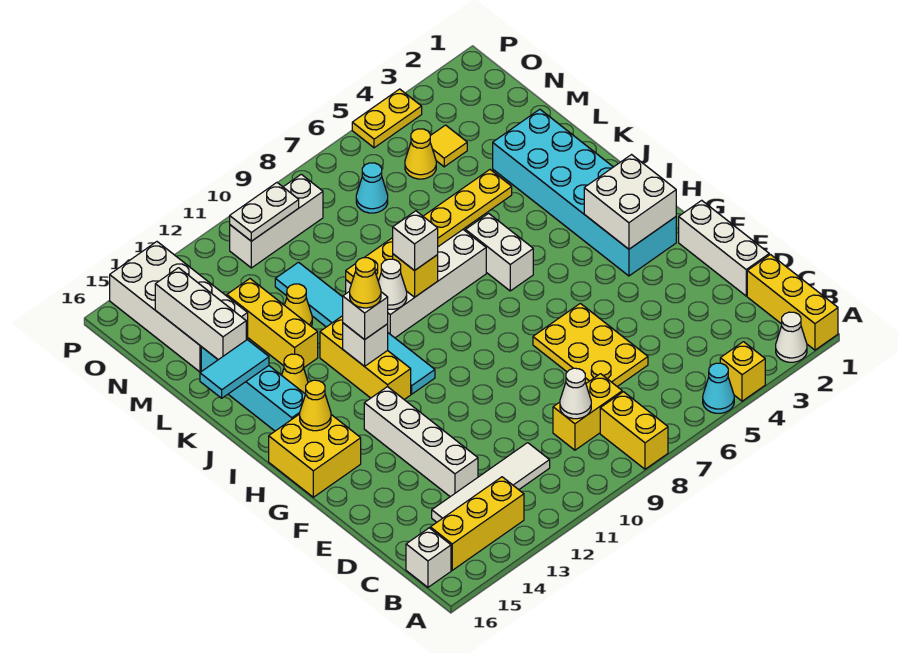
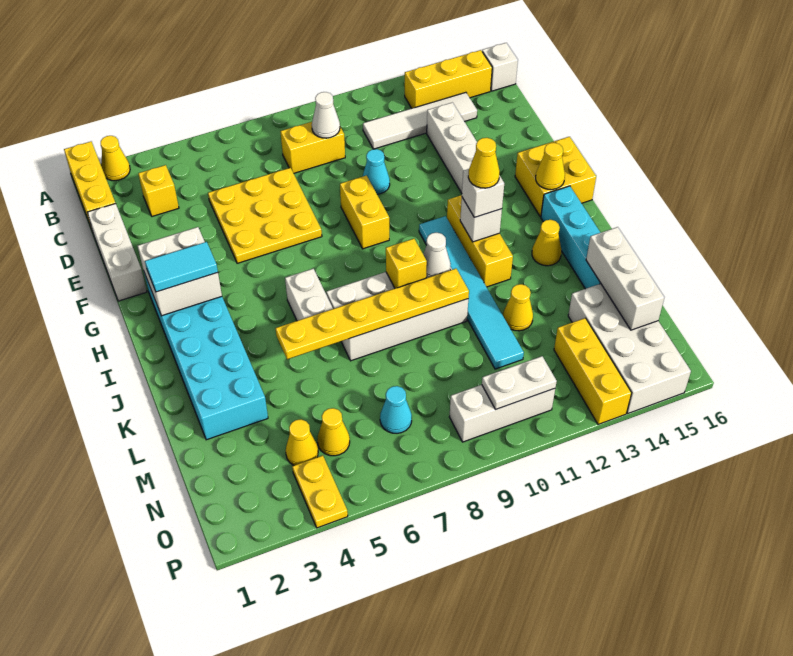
white cone A2 level 1 -> yellow cone A2 level 1
yellow brick A4 level 1 -> yellow brick C3 level 1
cyan cone A5 level 1 -> cyan cone E10 level 1
yellow brick A8:B8 level 1 -> yellow brick F9:G9 level 1
yellow plate D6:F7 level 1 -> yellow plate D5:F7 level 1
white brick J9 level 3 -> none
yellow brick K13:M13 level 1 -> yellow brick N13:P13 level 1
cyan tile K15:K16 level 2 -> cyan tile H2:H3 level 3
yellow tile N4 level 1 -> yellow cone N4 level 1
yellow plate P4:P5 level 1 -> yellow plate O4:P4 level 1

